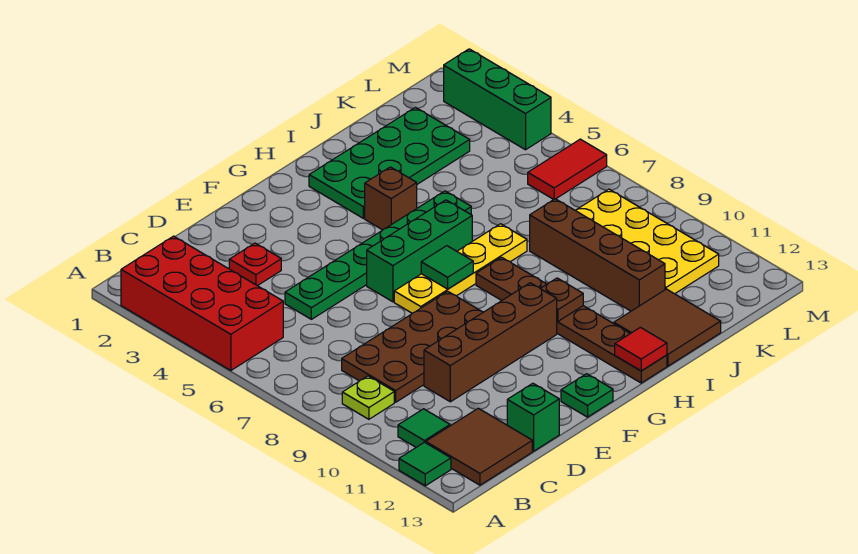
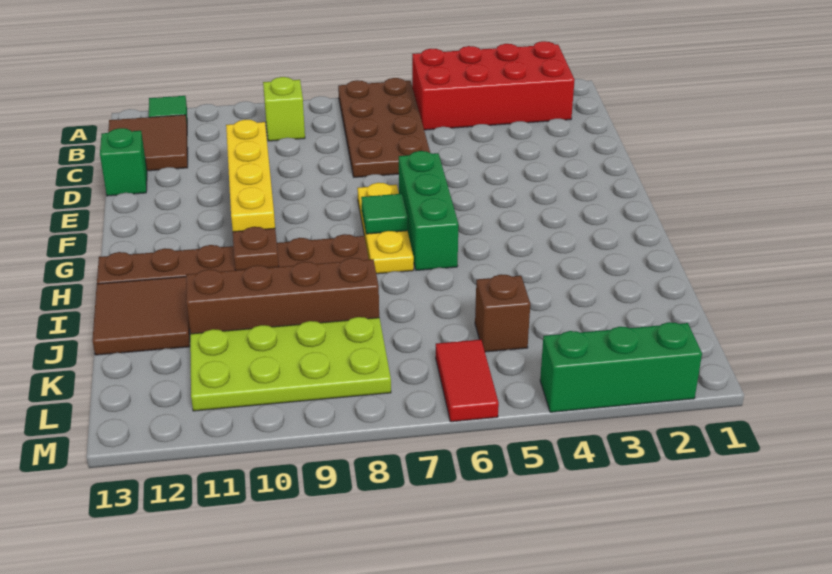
lime plate B9 level 1 -> lime brick B9 level 1
green tile B11 level 1 -> none
brown plate C8:F9 level 1 -> brown plate A6:D7 level 1
red plate D3 level 1 -> none
green plate D5:I5 level 1 -> none
brown brick D10:G10 level 1 -> yellow brick D10:G10 level 1
yellow plate F7:I7 level 1 -> yellow plate F7:H7 level 1
green plate F13 level 1 -> none
green plate H2:K3 level 1 -> none
brown brick H4 level 1 -> brown brick K5 level 1
red tile H13 level 2 -> none
yellow plate K8:L11 level 1 -> lime plate K8:L11 level 1

